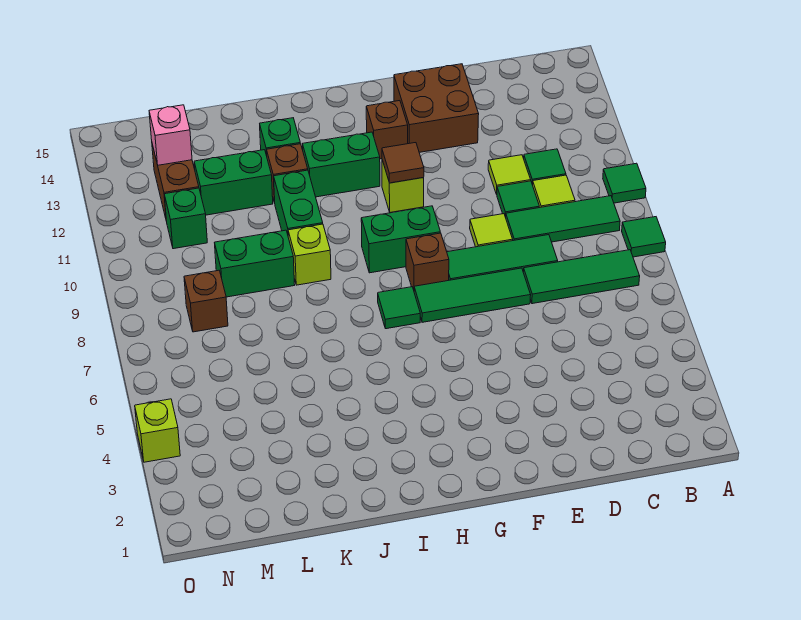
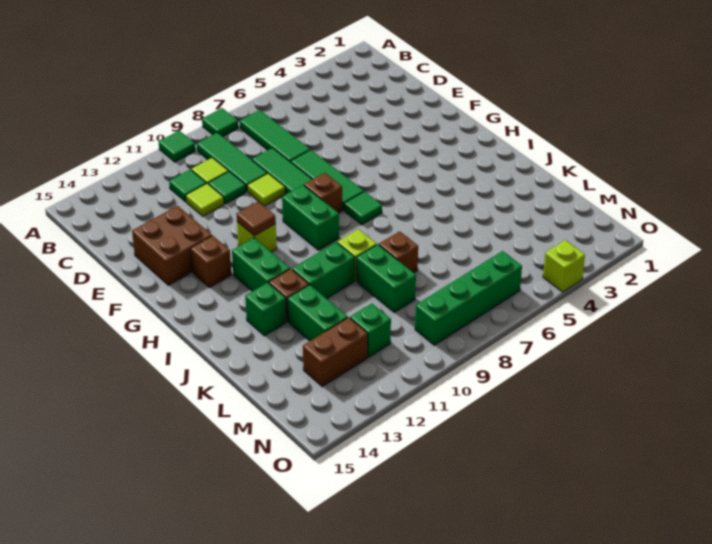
brown brick M8 level 1 -> brown brick K8 level 1
pink brick M13 level 2 -> none
none -> green brick N6:N9 level 1

